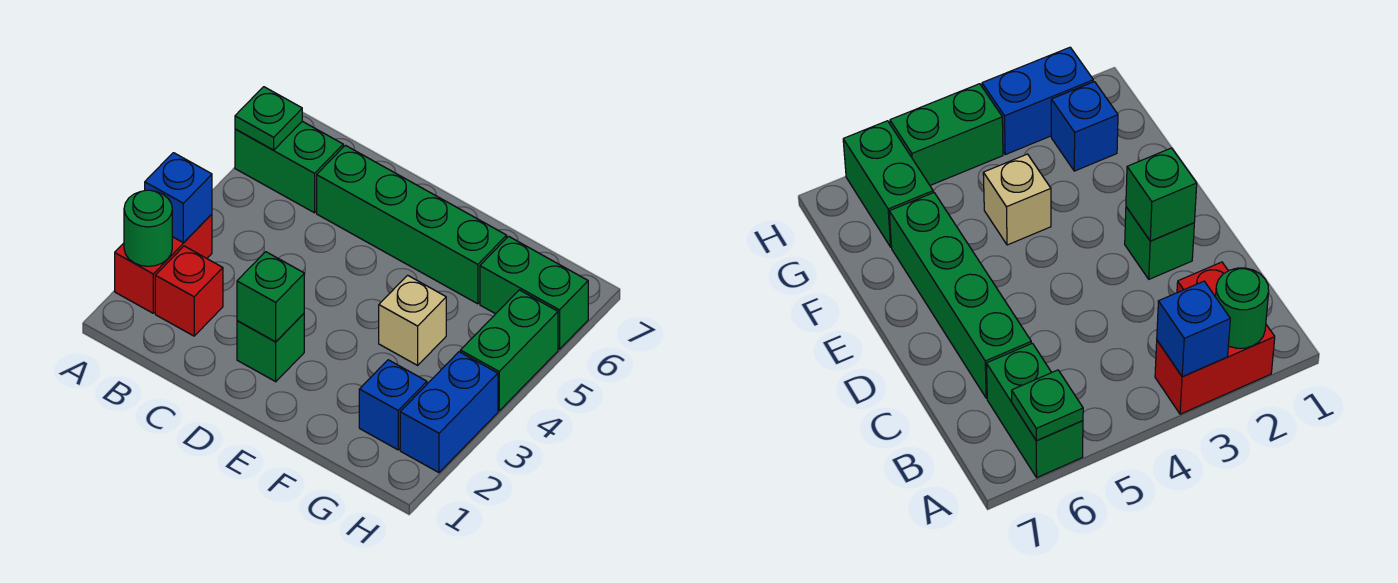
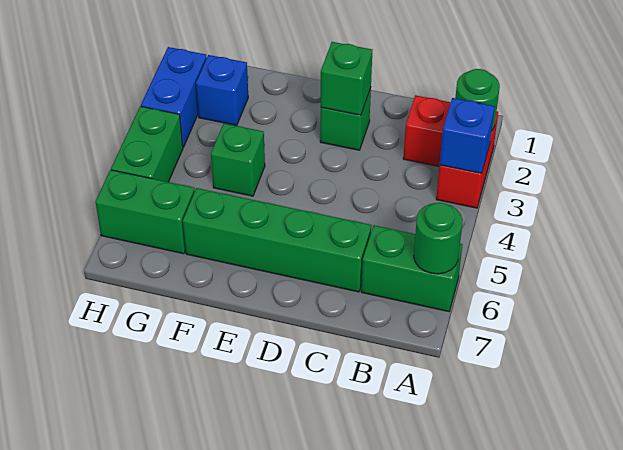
green plate A6 level 2 -> green round brick A6 level 2
tan brick F4 level 1 -> green brick F4 level 1

